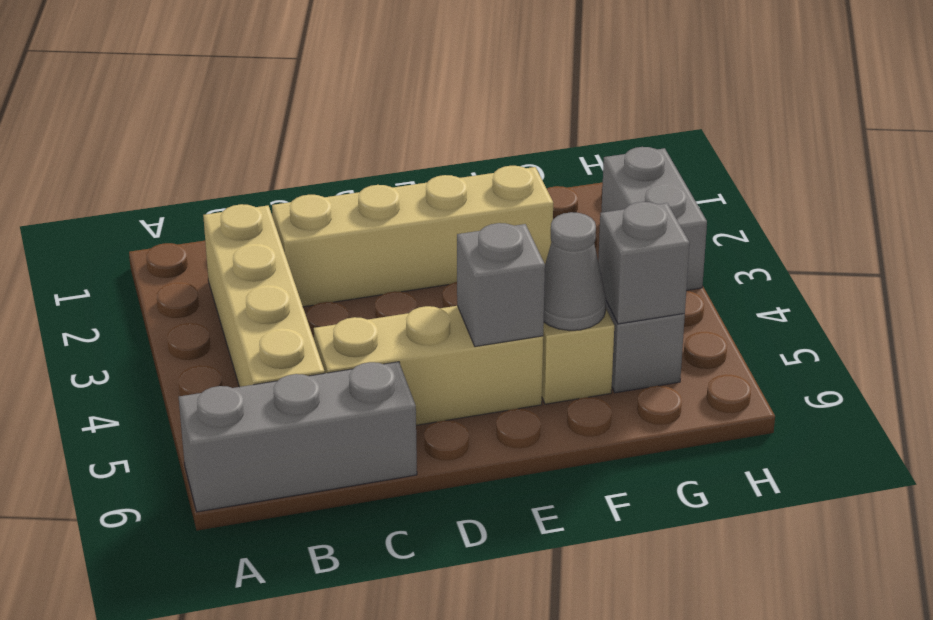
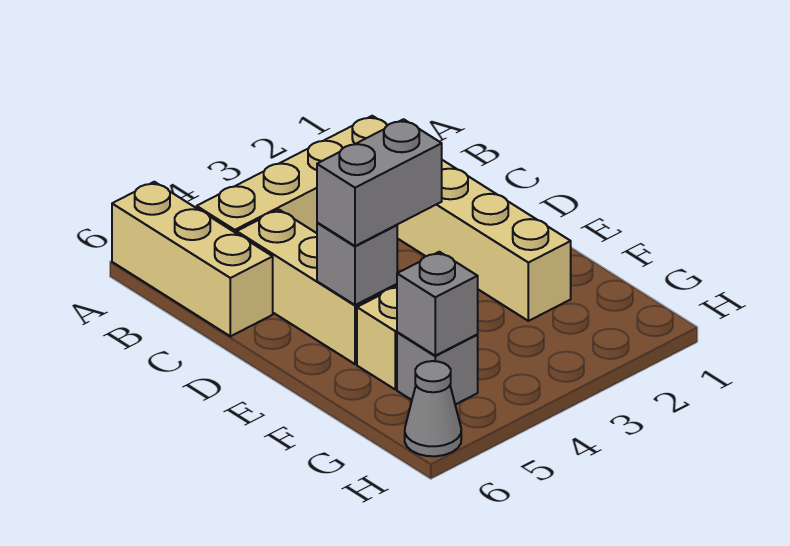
grey brick A6:C6 level 1 -> tan brick A6:C6 level 1
grey cone F5 level 2 -> grey cone H6 level 1
grey brick H2:H3 level 1 -> grey brick E4:E5 level 3

